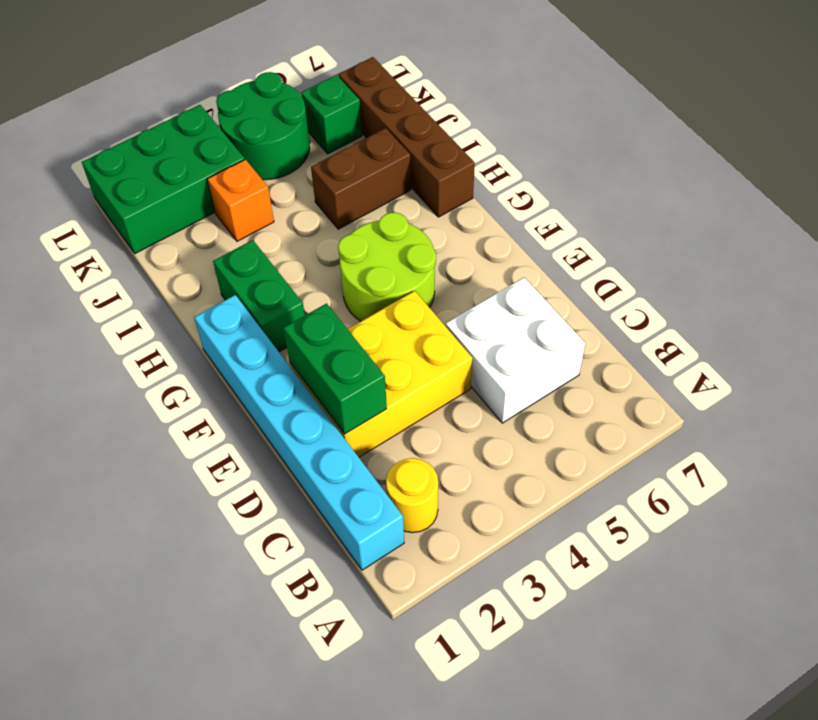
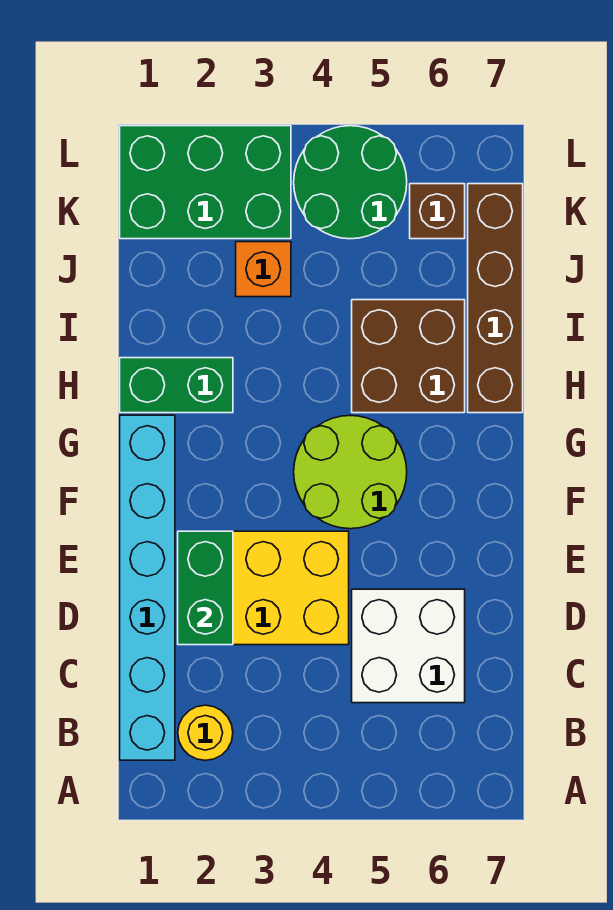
green brick G2:H2 level 1 -> green brick H1:H2 level 1
brown brick I5:I6 level 1 -> brown brick H5:I6 level 1
green brick K6 level 1 -> brown brick K6 level 1

